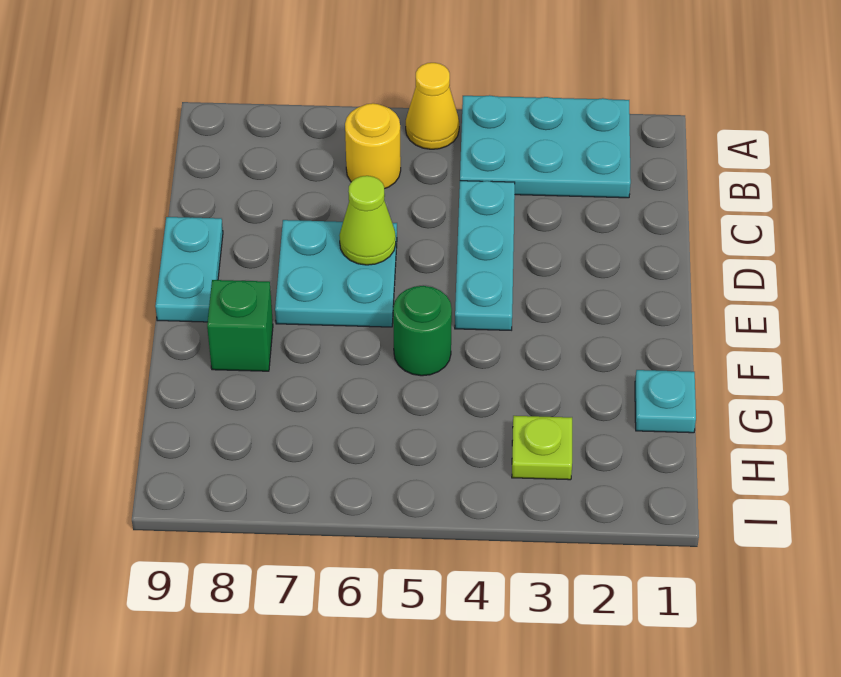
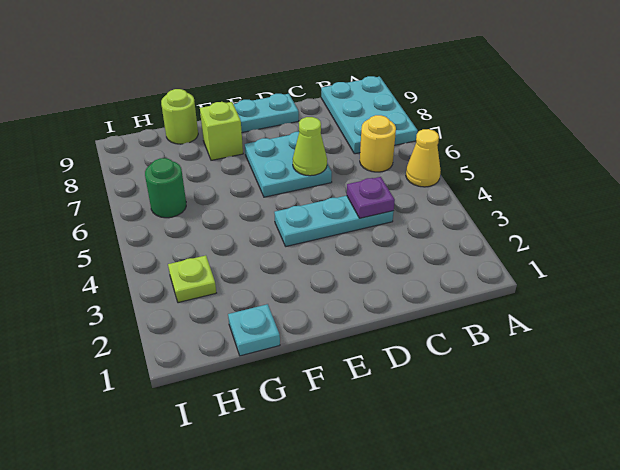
cyan plate A2:B4 level 1 -> cyan plate A7:B9 level 1
none -> purple plate C4 level 2
green round brick F5 level 1 -> green round brick H6 level 1
green brick F8 level 1 -> lime brick F8 level 1
none -> lime round brick G9 level 1

